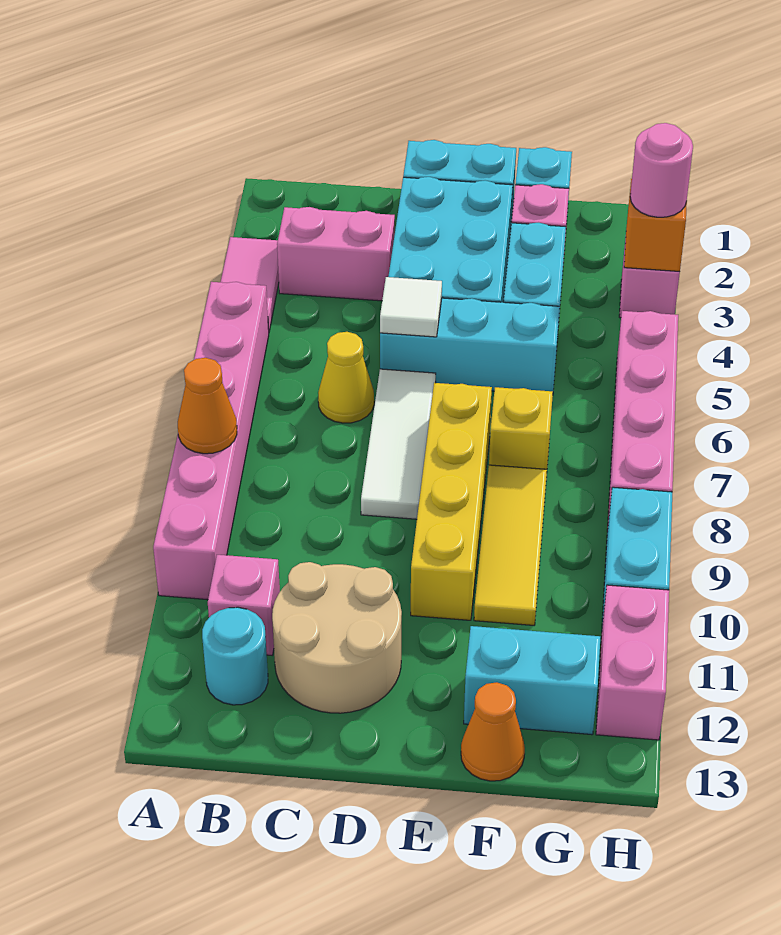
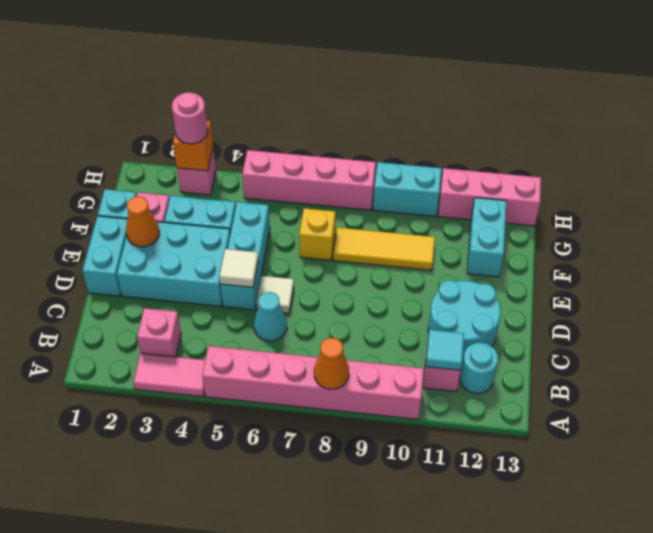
pink brick B3:C3 level 1 -> pink brick B3 level 1
none -> cyan tile B11 level 2
yellow cone C6 level 1 -> cyan cone C6 level 1
tan round brick C11:D12 level 1 -> cyan round brick C11:D12 level 1
white tile D6:D8 level 1 -> white tile D6 level 1
yellow brick E7:E10 level 1 -> none
orange cone F13 level 1 -> orange cone E2 level 2
pink brick H11:H12 level 1 -> pink brick H11:H13 level 1

